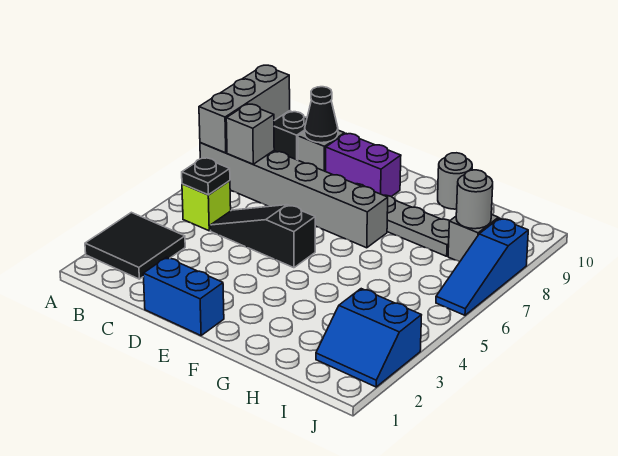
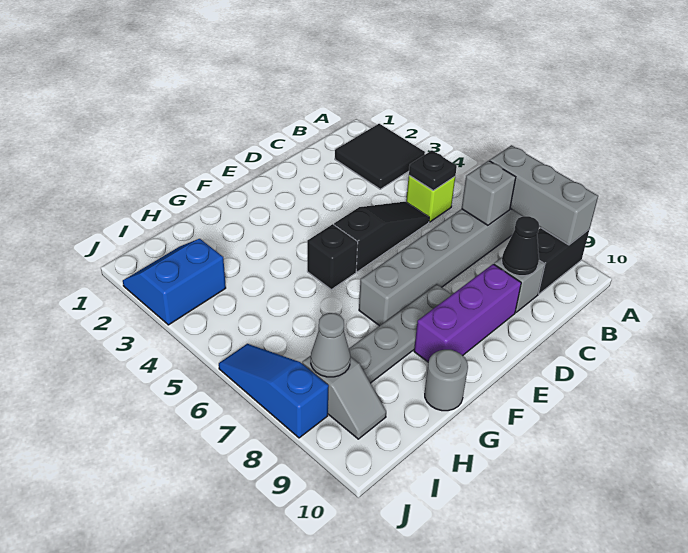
blue brick D1:E1 level 1 -> none
purple brick D9:E9 level 1 -> purple brick D9:F9 level 1
none -> black brick F5 level 1
grey round brick I8 level 2 -> grey cone I8 level 2

